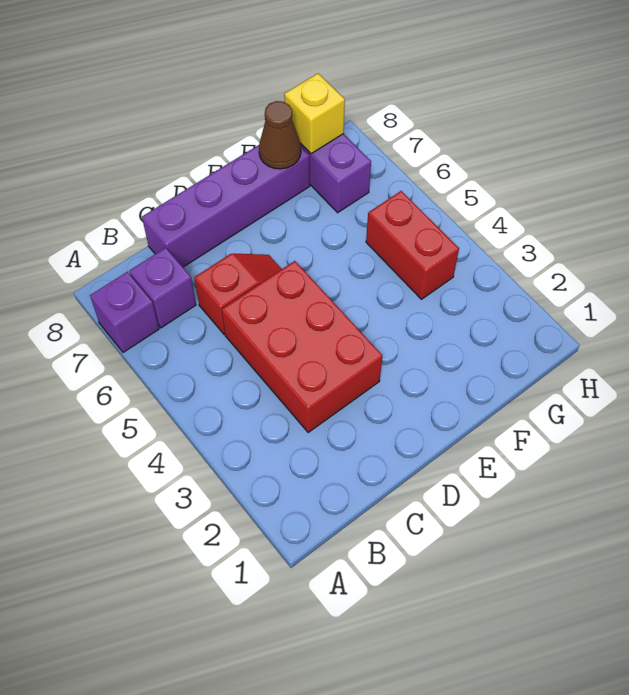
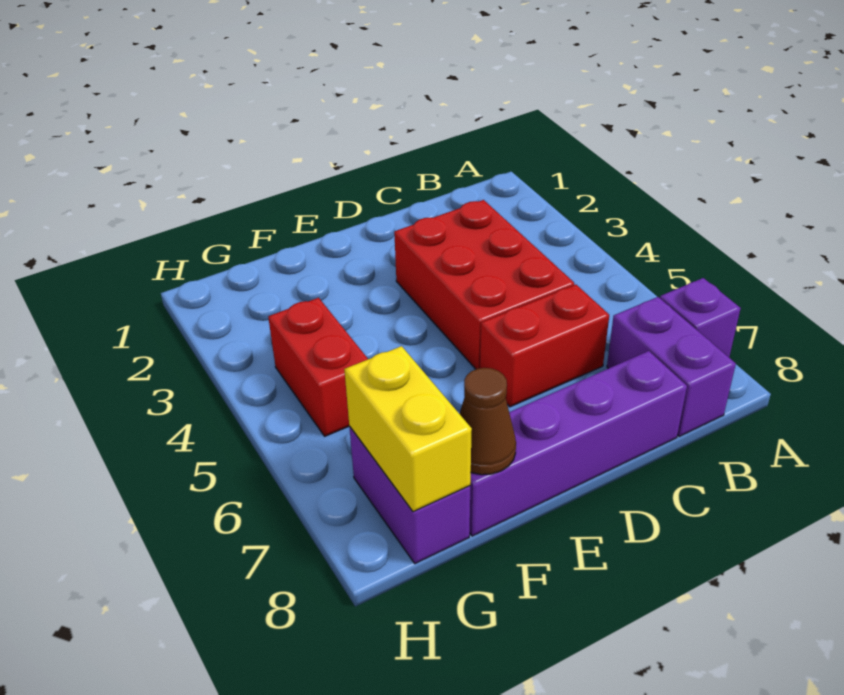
purple brick B7 level 1 -> purple brick B7:B8 level 1
red slope C6:D6 level 1 top C -> red brick C6:D6 level 1
yellow brick G8 level 2 -> yellow brick G7:G8 level 2

